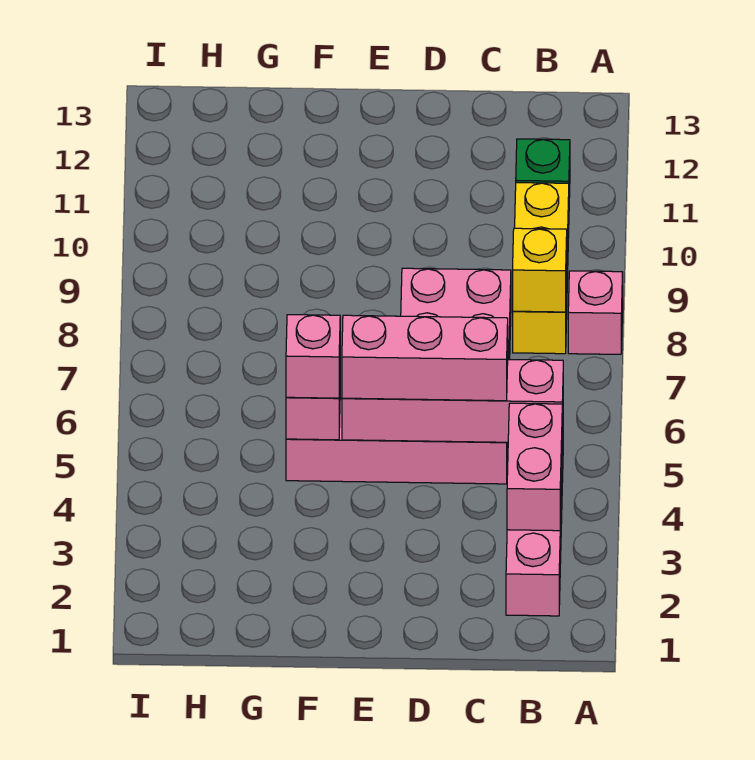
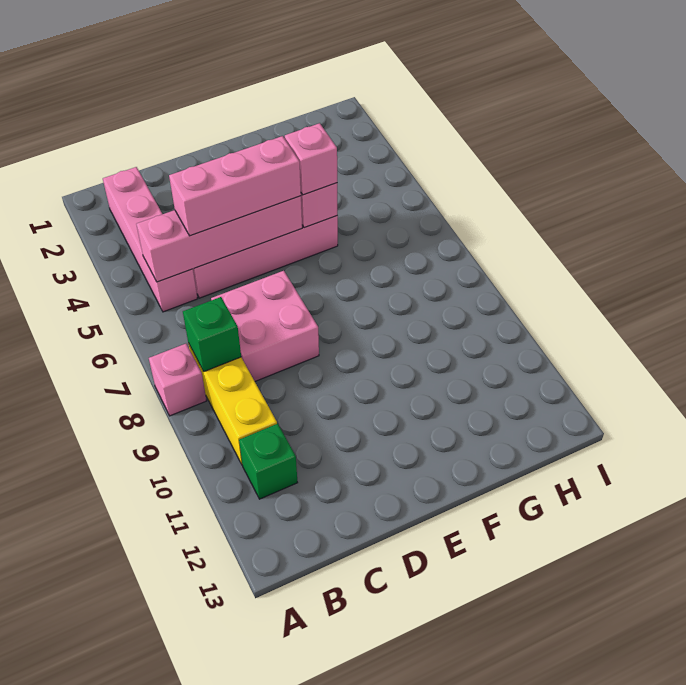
pink brick B3:B4 level 2 -> none
yellow brick B8 level 2 -> green brick B8 level 2

